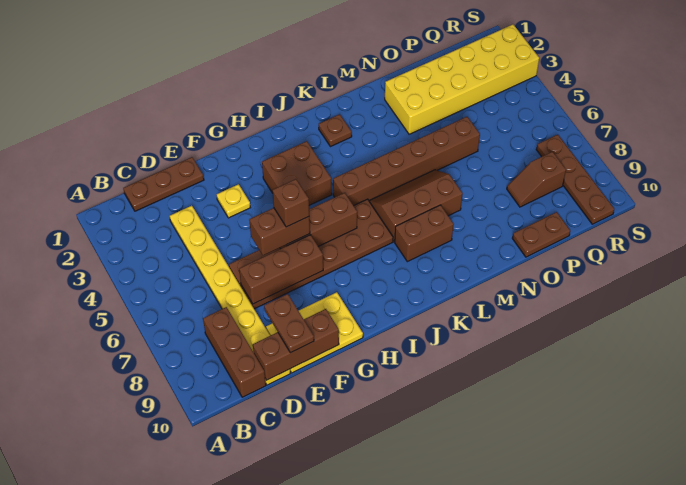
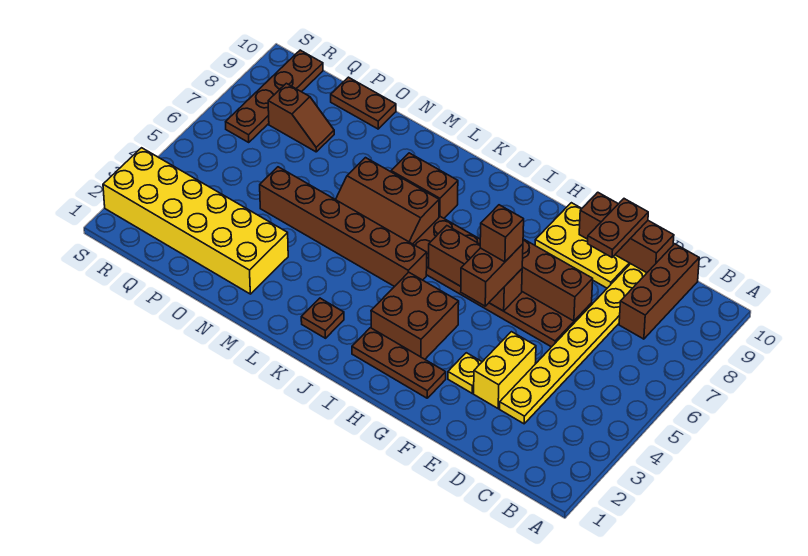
brown plate C1:E1 level 1 -> brown plate G2:I2 level 1
none -> yellow brick E3:E4 level 1
brown brick F6:G6 level 3 -> brown brick G5:G6 level 3

